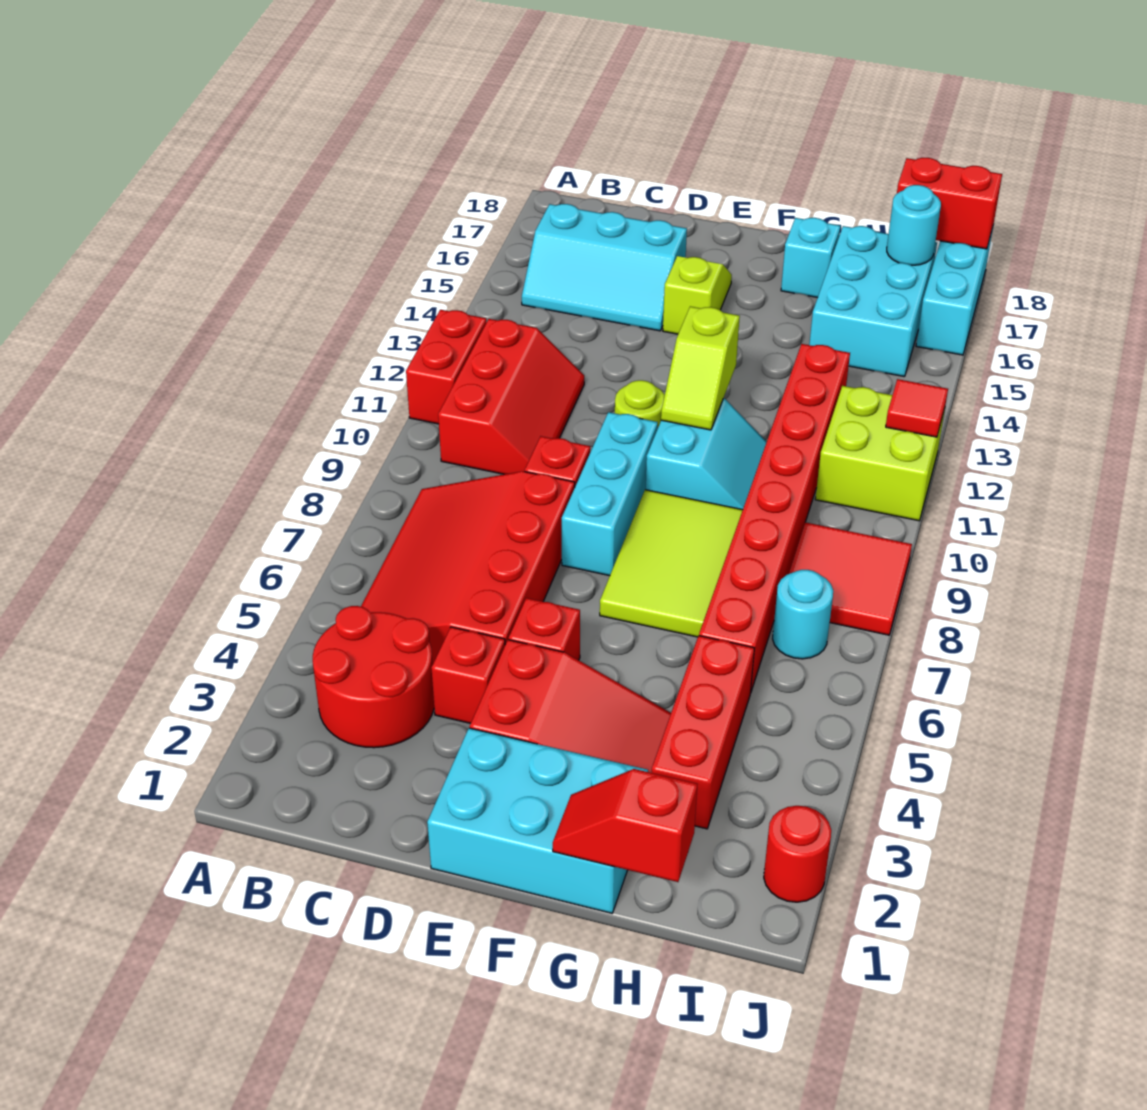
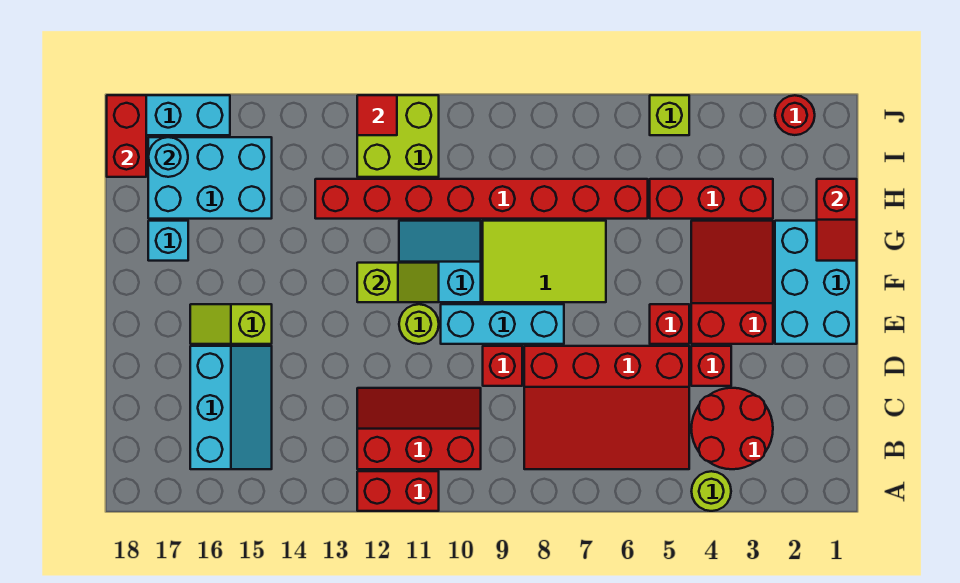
none -> lime round brick A4 level 1
cyan round brick I7 level 1 -> none
red tile I8:J9 level 1 -> none
none -> lime brick J5 level 1

